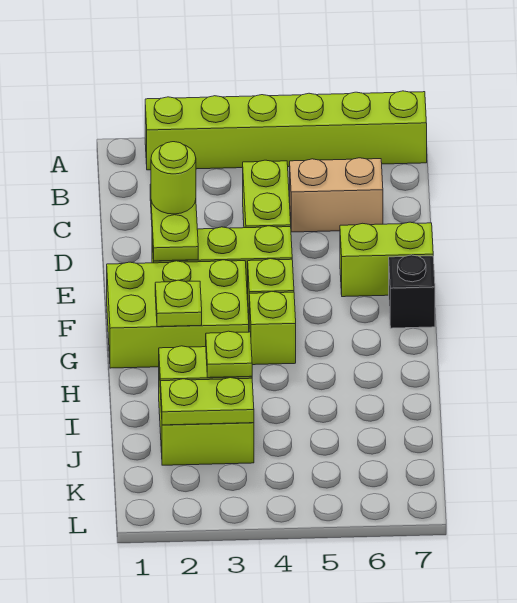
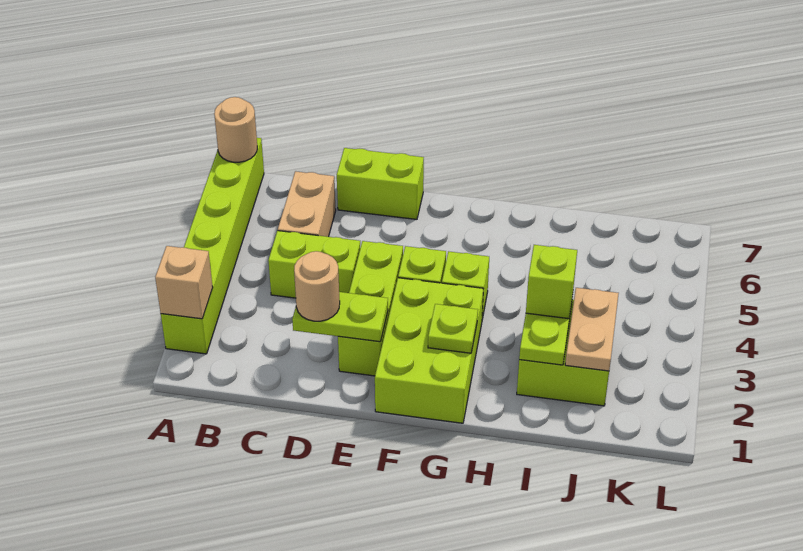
none -> tan brick A2 level 2
none -> tan round brick A7 level 2
lime round brick D2 level 3 -> tan round brick D2 level 3
lime brick E6:E7 level 1 -> lime brick D7:E7 level 1
black brick F7 level 1 -> none
lime plate I3 level 3 -> lime brick I3 level 3
lime plate J2:J3 level 2 -> tan plate J2:J3 level 2

